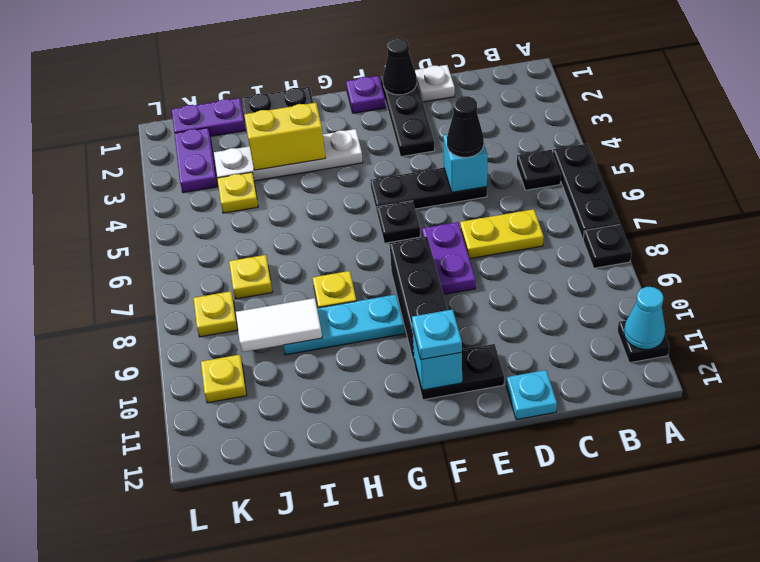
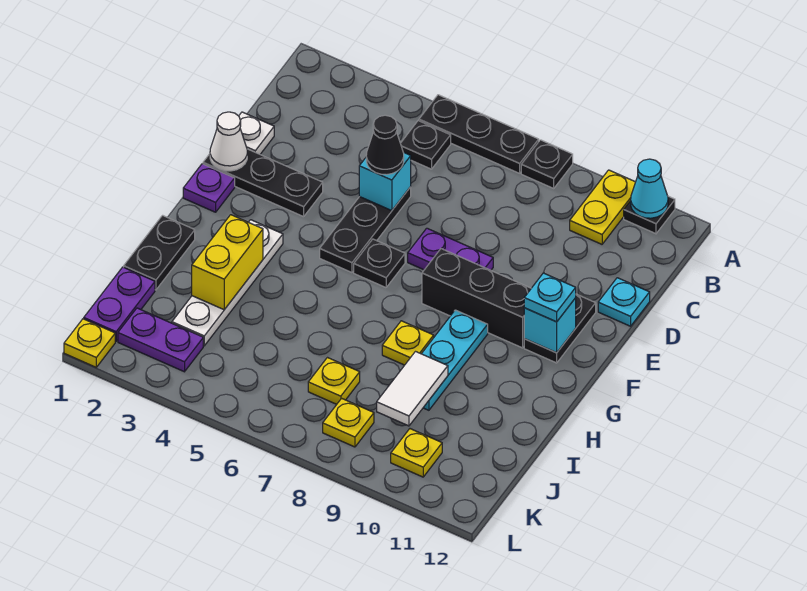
yellow plate C7:D7 level 1 -> yellow plate A10:B10 level 1
black cone E1 level 2 -> white cone E1 level 2
yellow plate J4 level 1 -> yellow plate L1 level 1

